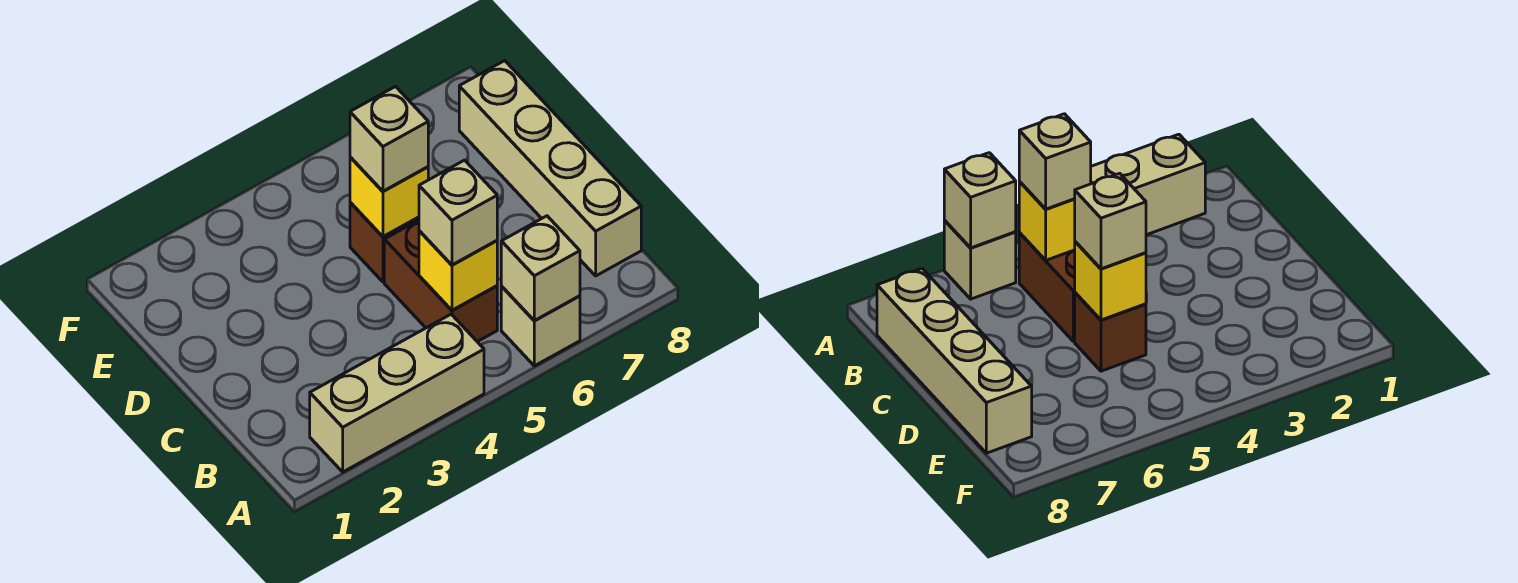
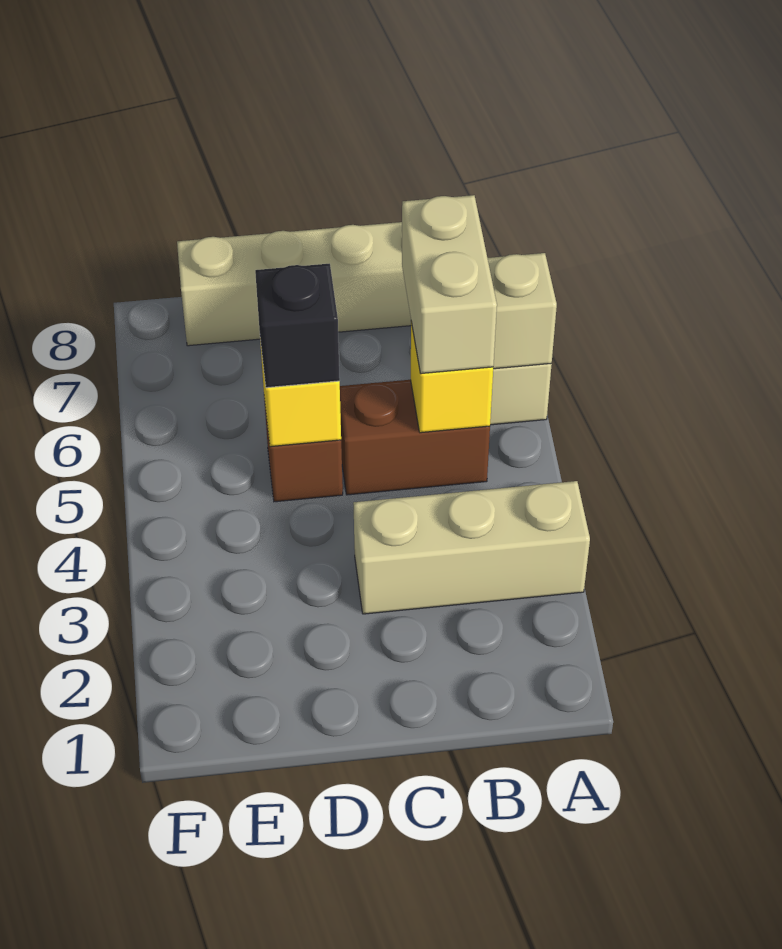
tan brick A2:A4 level 1 -> tan brick A3:C3 level 1
tan brick B5 level 3 -> tan brick B5:B6 level 3
tan brick D5 level 3 -> black brick D5 level 3

